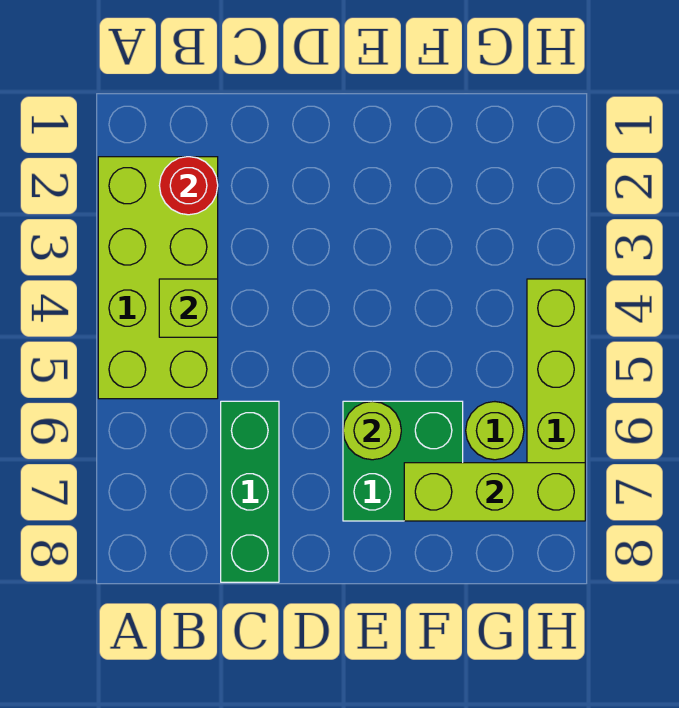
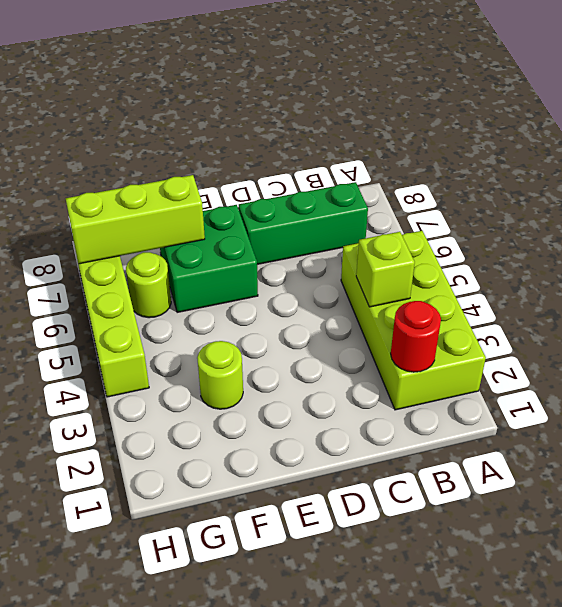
green brick C6:C8 level 1 -> green brick B7:D7 level 1
lime round brick E6 level 2 -> lime round brick F3 level 1

